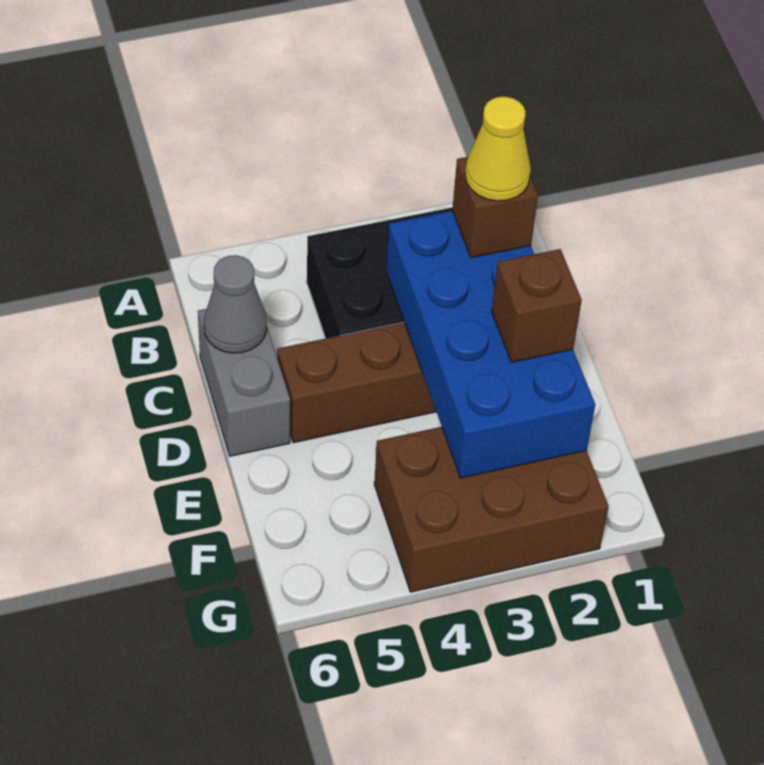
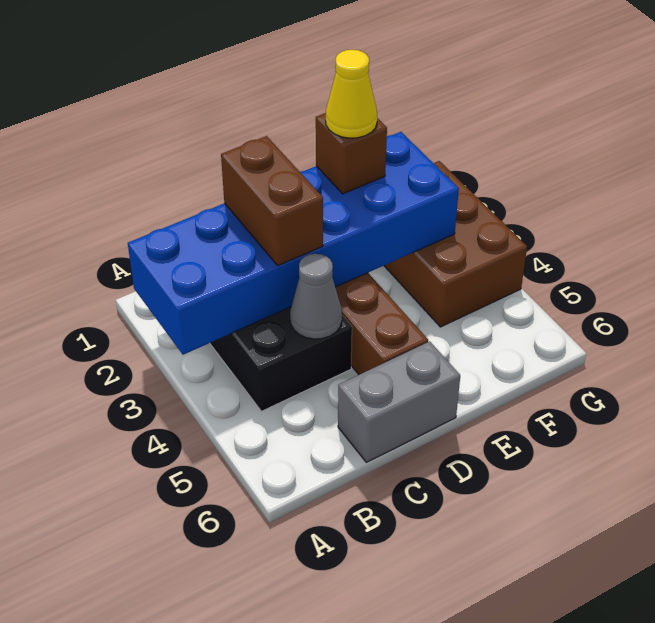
blue brick C2:F3 level 2 -> blue brick A2:F3 level 2
brown brick C2 level 3 -> brown brick C2:C3 level 3
yellow cone C2 level 4 -> yellow cone E2 level 4
grey cone C6 level 2 -> grey cone C4 level 2

